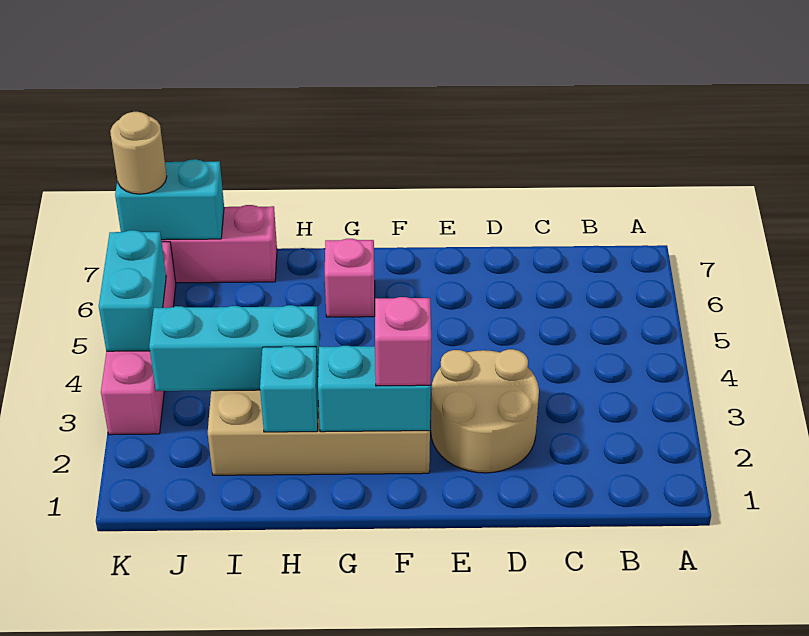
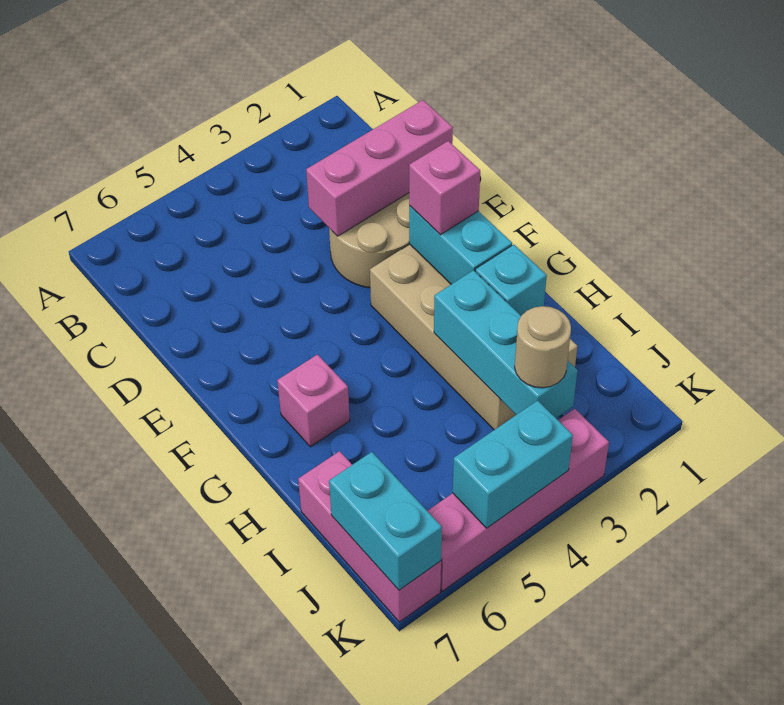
none -> pink brick D1:D3 level 2
tan round brick K7 level 3 -> tan round brick J3 level 3

